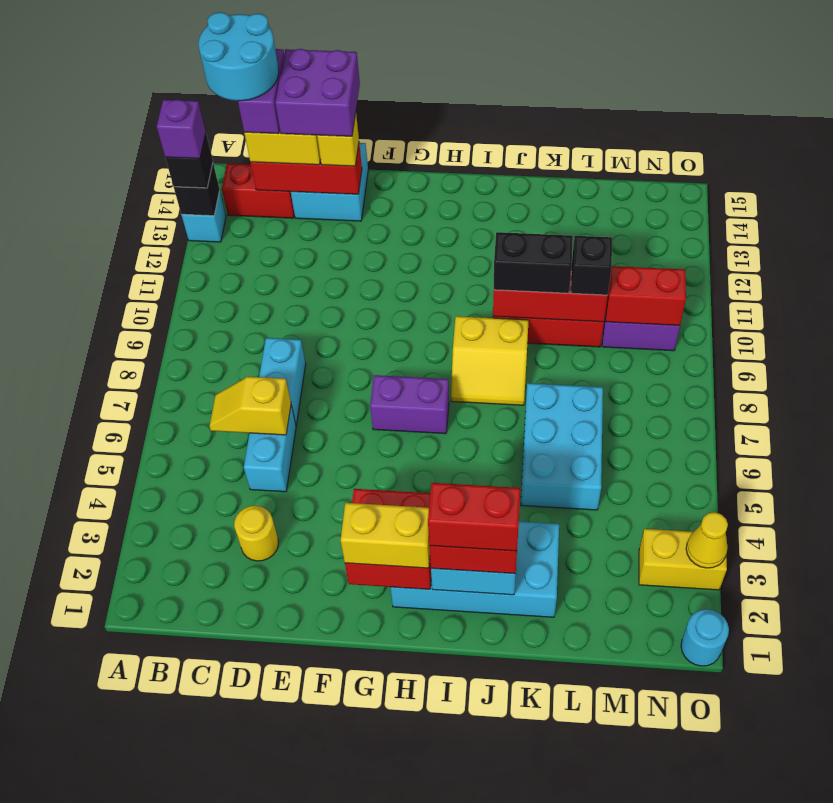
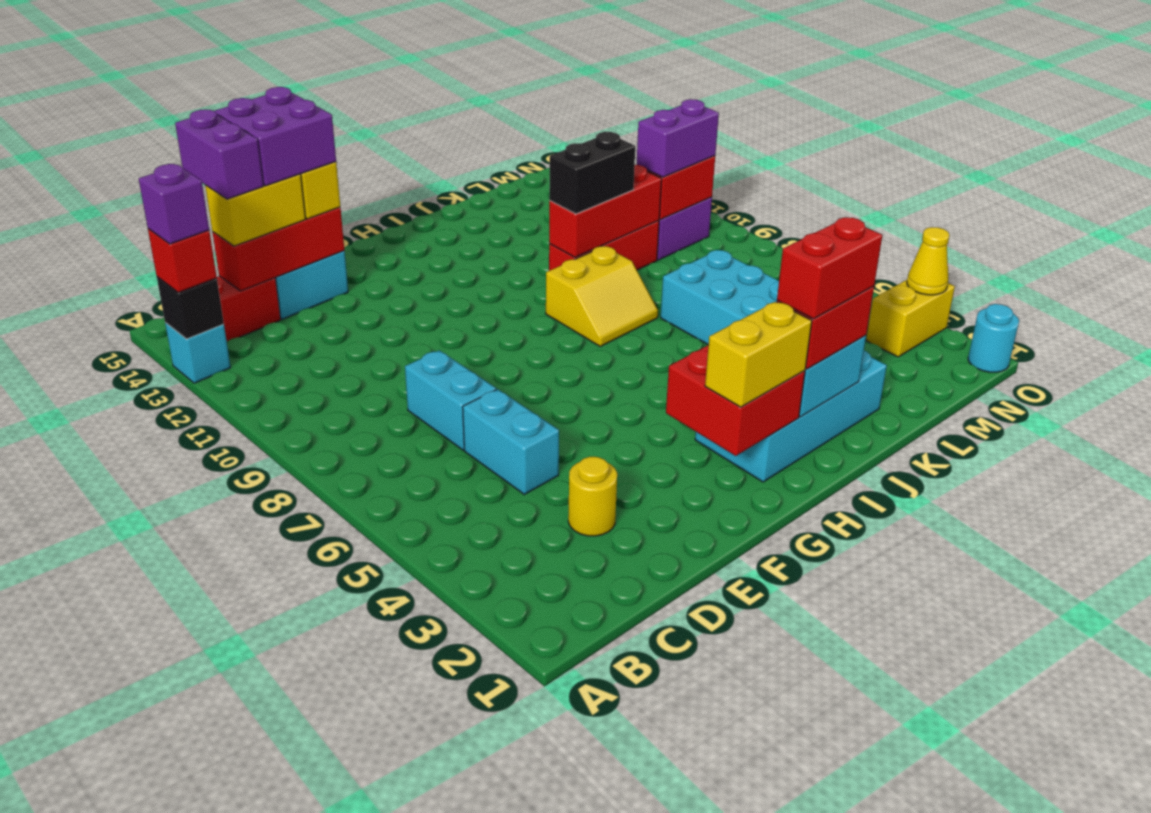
black brick A13 level 3 -> red brick A13 level 3
cyan round brick B14:C15 level 5 -> none
yellow slope C6:D6 level 2 top D -> none
purple brick G7:H7 level 1 -> purple brick M10:N10 level 3
black brick L10 level 3 -> none

